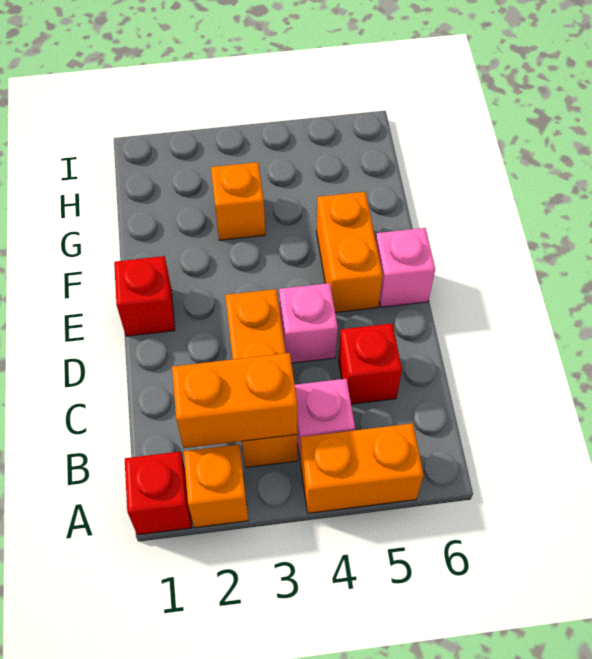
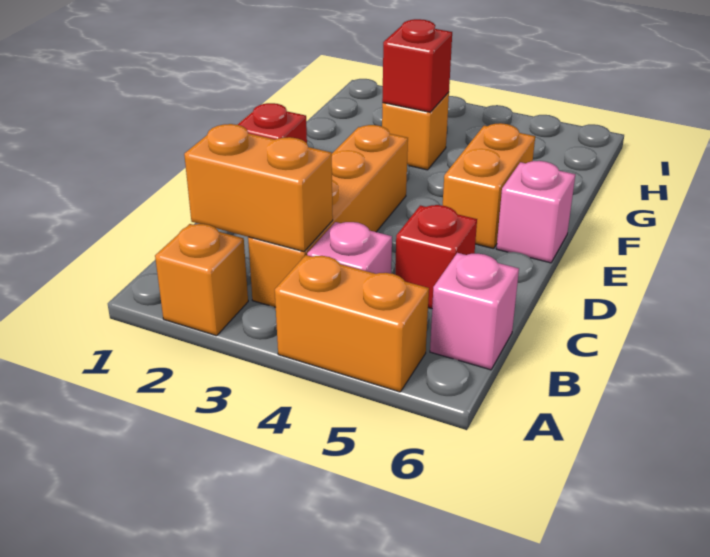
red brick A1 level 1 -> red brick G3 level 2
orange brick B3:D3 level 1 -> orange brick B3:E3 level 1
pink brick D4 level 1 -> pink brick B6 level 1

